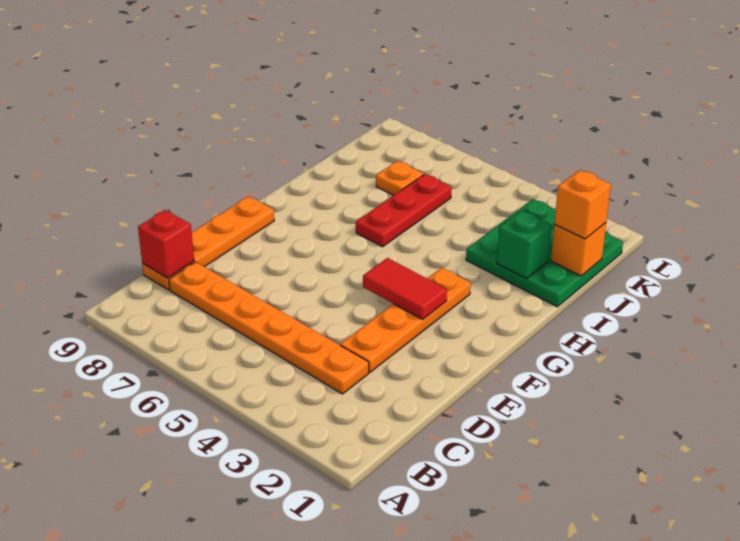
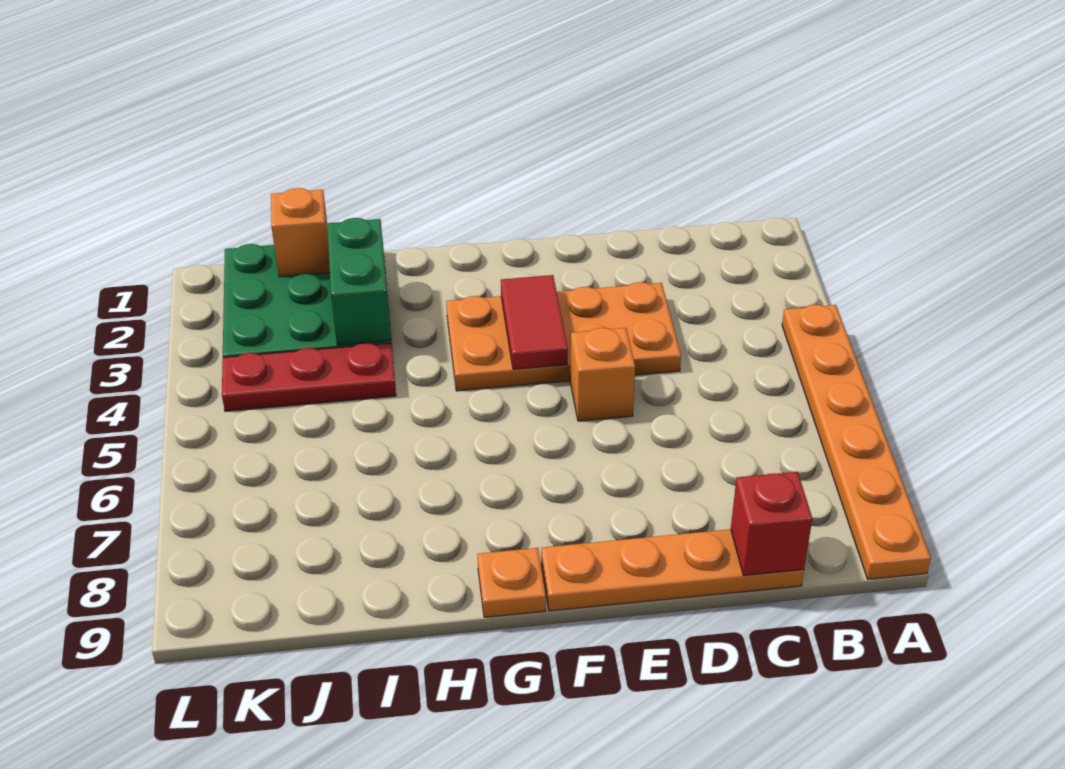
orange plate C3:C8 level 1 -> orange plate A4:A9 level 1
orange plate D3:G3 level 1 -> orange plate D3:G4 level 1
red plate H6:J6 level 1 -> red plate I4:K4 level 1
green brick I2 level 2 -> green brick I2:I3 level 2
orange brick J1 level 3 -> orange brick E5 level 1
orange plate J7 level 1 -> orange plate G9 level 1

